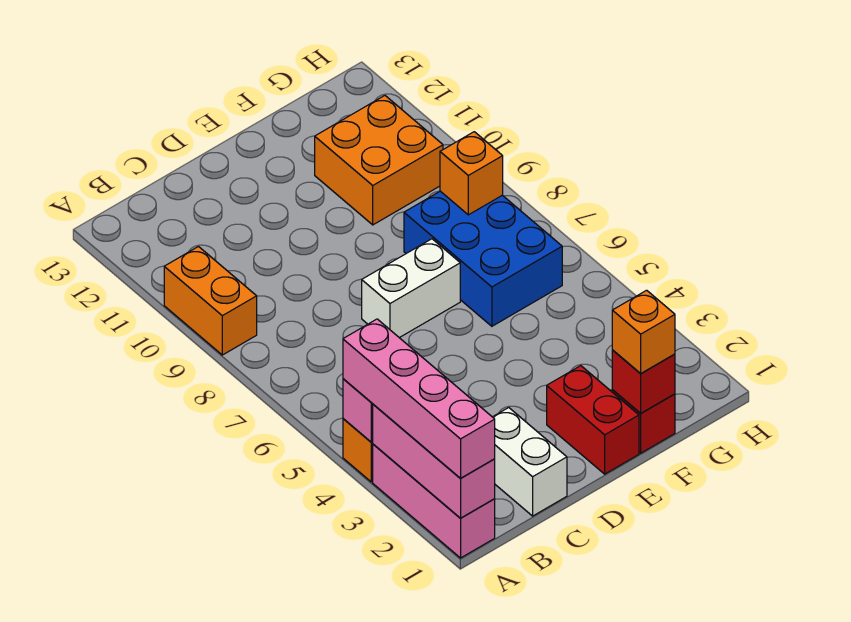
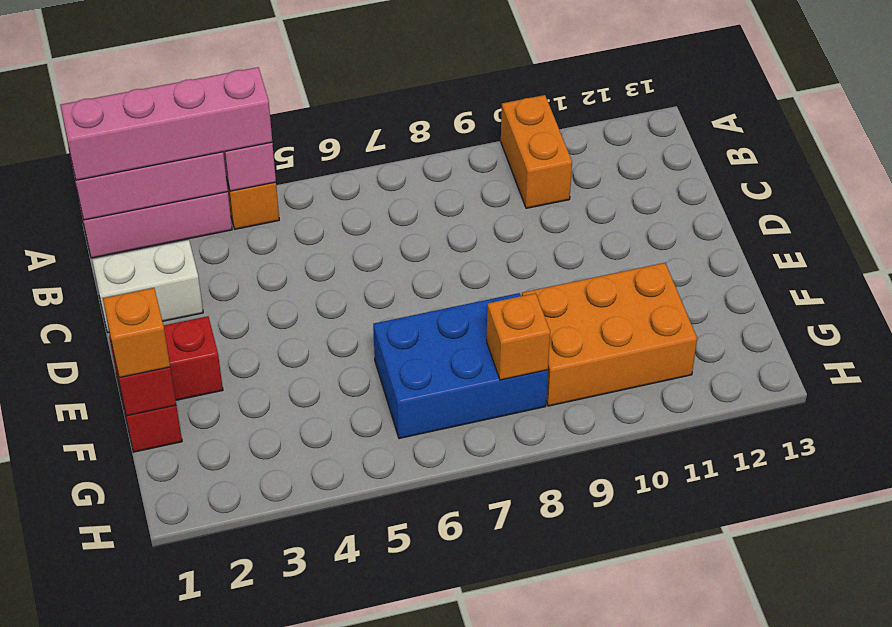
orange brick A9:A10 level 1 -> orange brick A10:B10 level 1
white brick D7:E7 level 1 -> none
orange brick F10:G11 level 1 -> orange brick F9:G11 level 1

